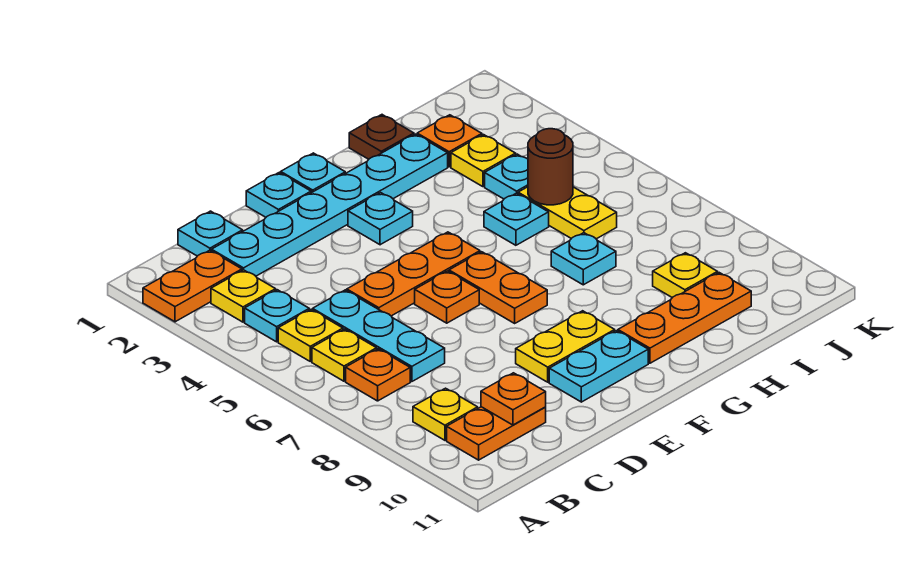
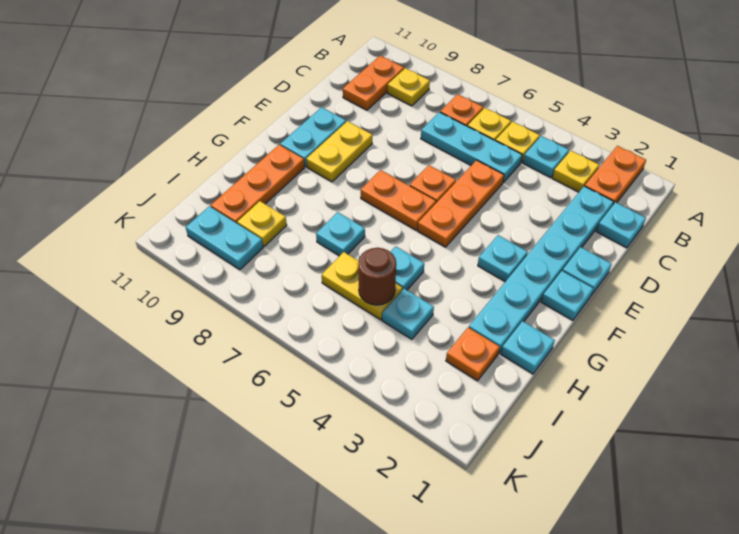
orange plate C10 level 2 -> none
brown plate H1 level 1 -> cyan plate H1 level 1
yellow plate I3 level 1 -> none
none -> cyan plate J9:J10 level 1

